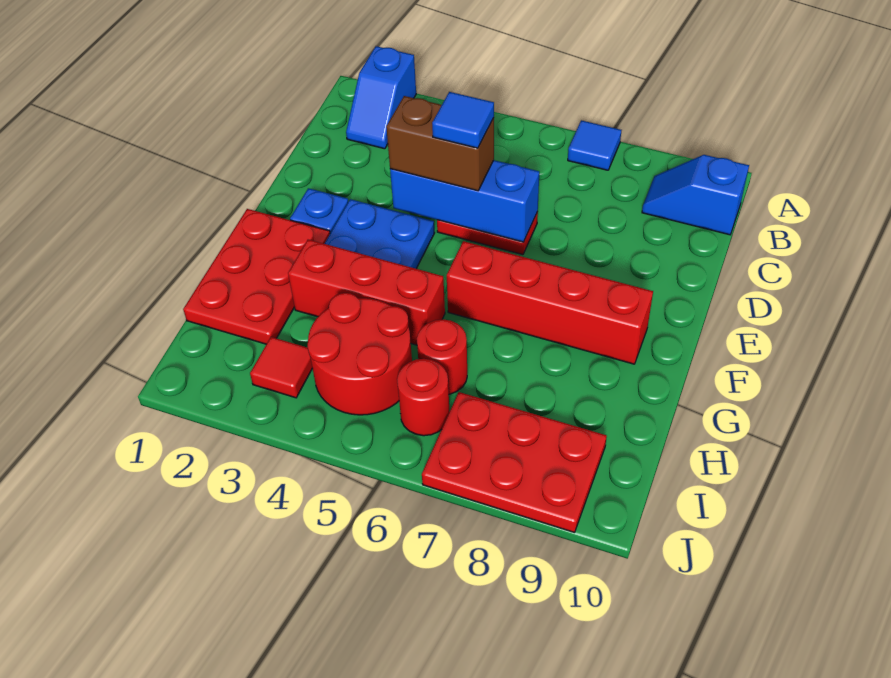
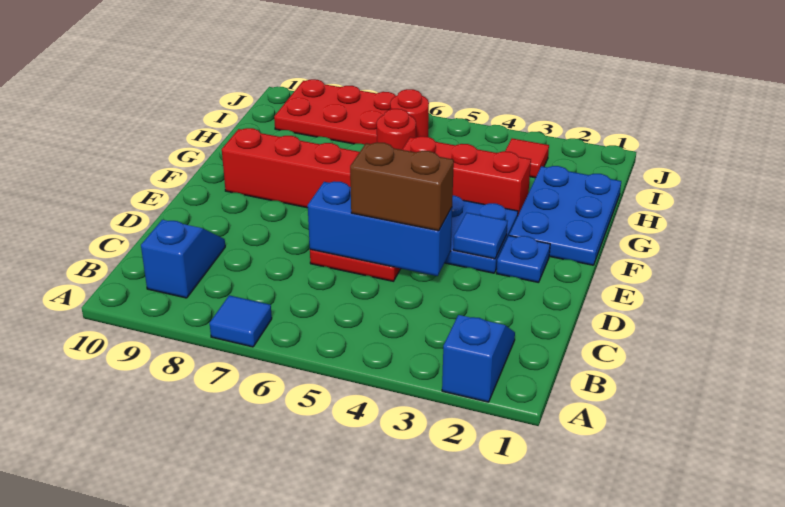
blue slope B9:B10 level 1 top 10 -> blue slope B9:C9 level 1 top B
blue tile D5 level 4 -> blue tile E3 level 2
red plate F1:H2 level 1 -> blue plate F1:H2 level 1
red round brick H4:I5 level 1 -> none

